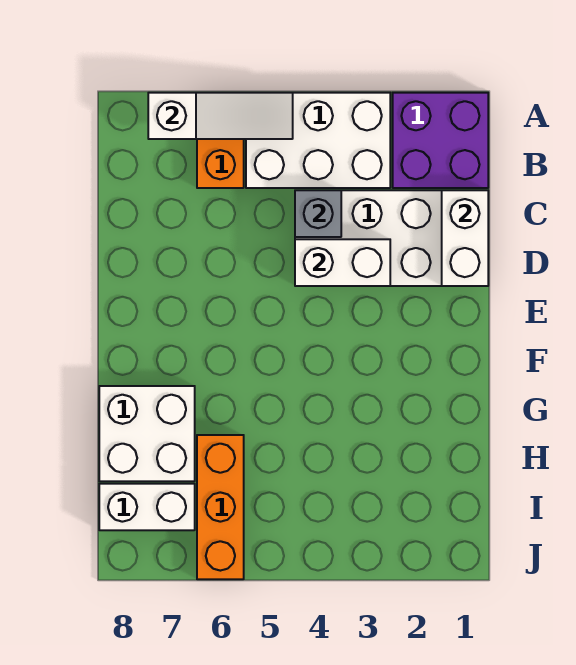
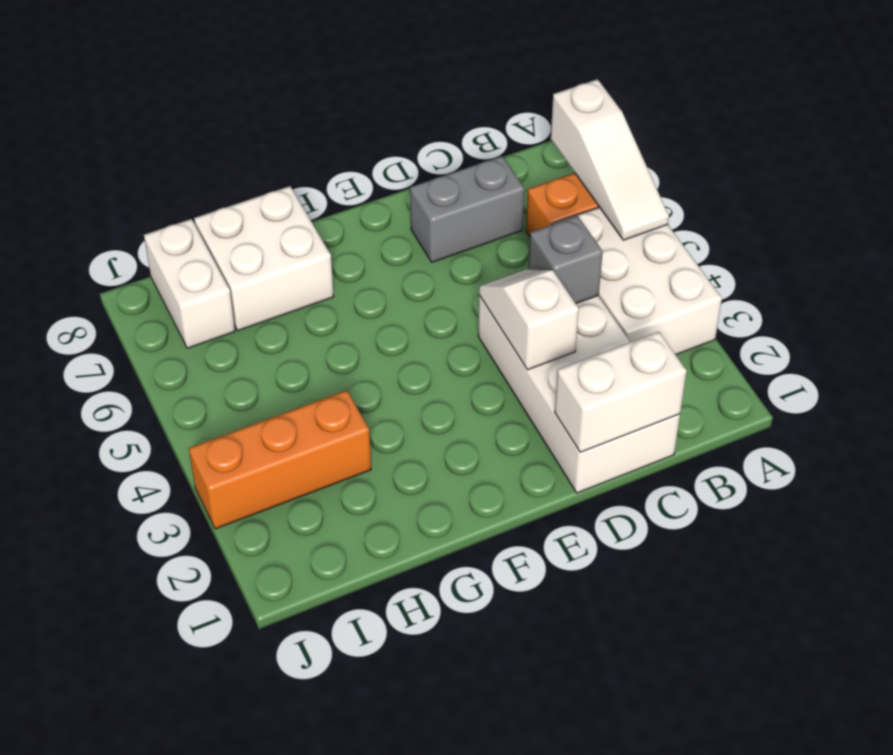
purple brick A1:B2 level 1 -> none
none -> grey brick C7:D7 level 1
white brick D3:D4 level 2 -> white slope D3:D4 level 2 top 3
orange brick H6:J6 level 1 -> orange brick H3:J3 level 1

